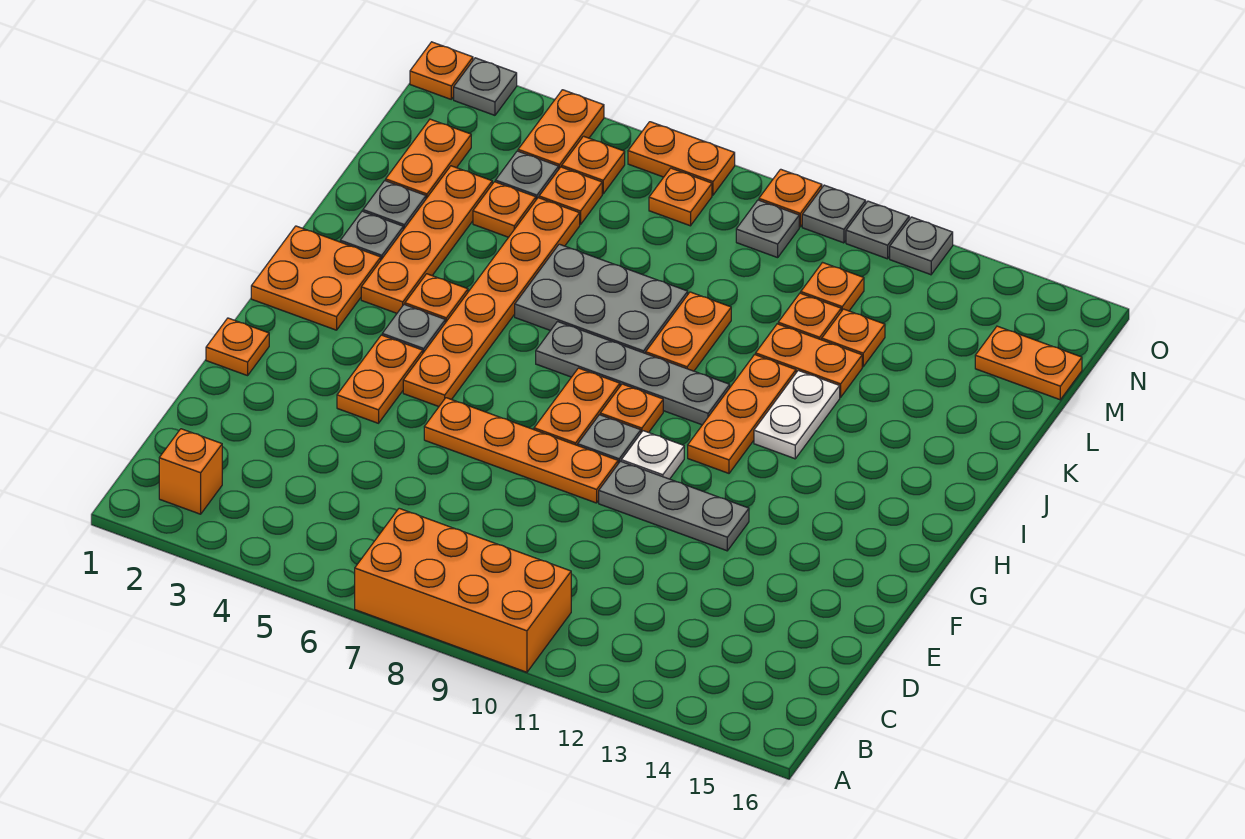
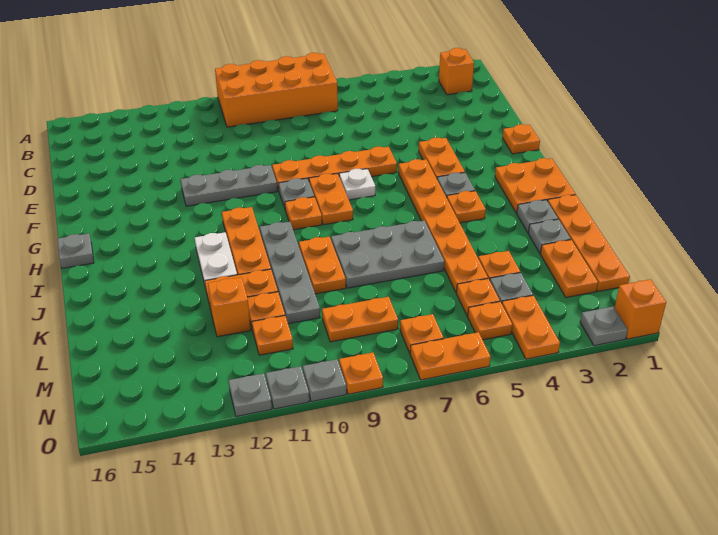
white plate G10 level 1 -> white plate G7 level 1
orange plate I3:L3 level 1 -> orange plate J1:M1 level 1
grey plate I7:I10 level 1 -> grey plate I10:L10 level 1
orange plate L12 level 1 -> orange brick L12 level 1
orange plate M15:M16 level 1 -> orange plate M8:M9 level 1
grey plate N9 level 1 -> grey plate H16 level 1
orange plate O1 level 1 -> orange brick O1 level 1

